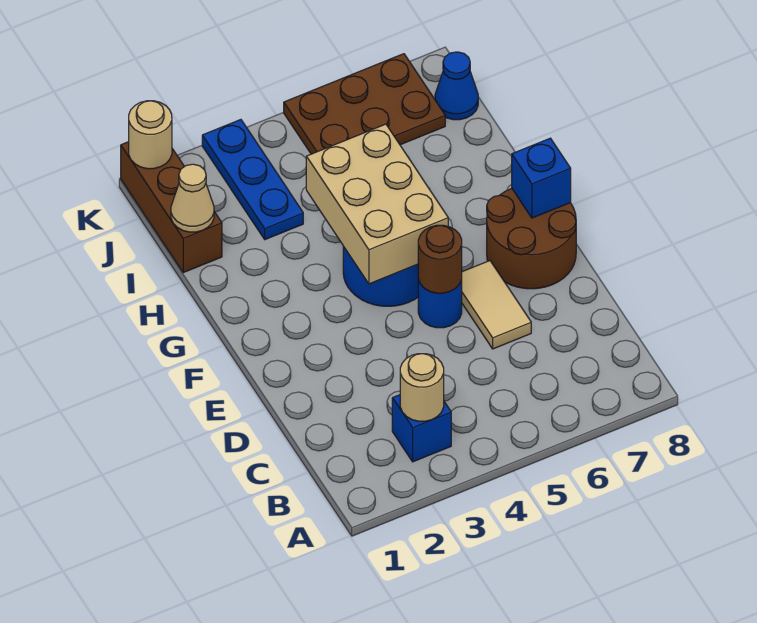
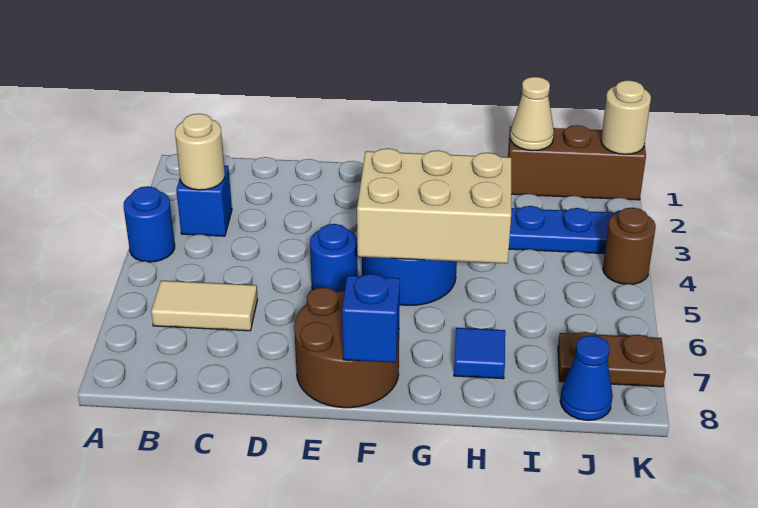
none -> blue round brick A4 level 1
tan tile D6:E6 level 1 -> tan tile B6:C6 level 1
brown round brick E5 level 2 -> brown round brick K4 level 1
none -> blue tile H7 level 1
brown plate J5:K7 level 1 -> brown plate J7:K7 level 1

